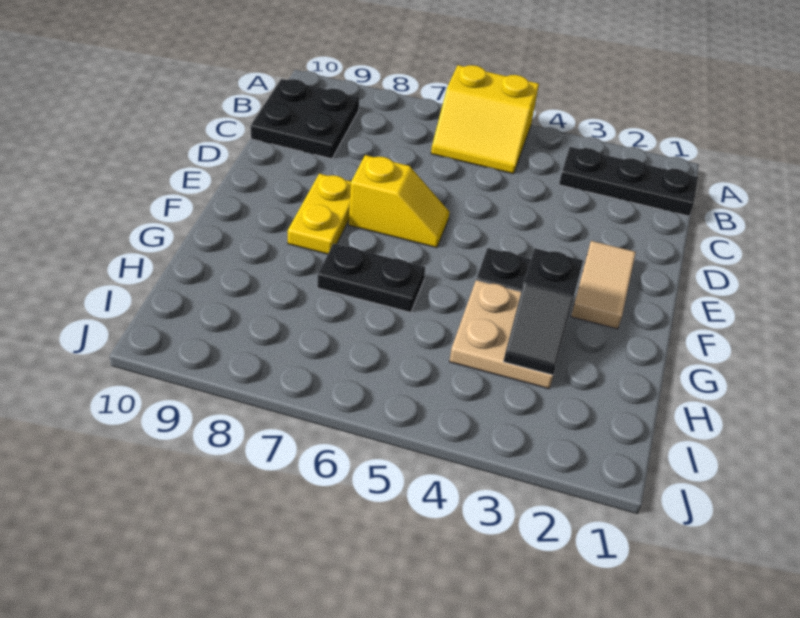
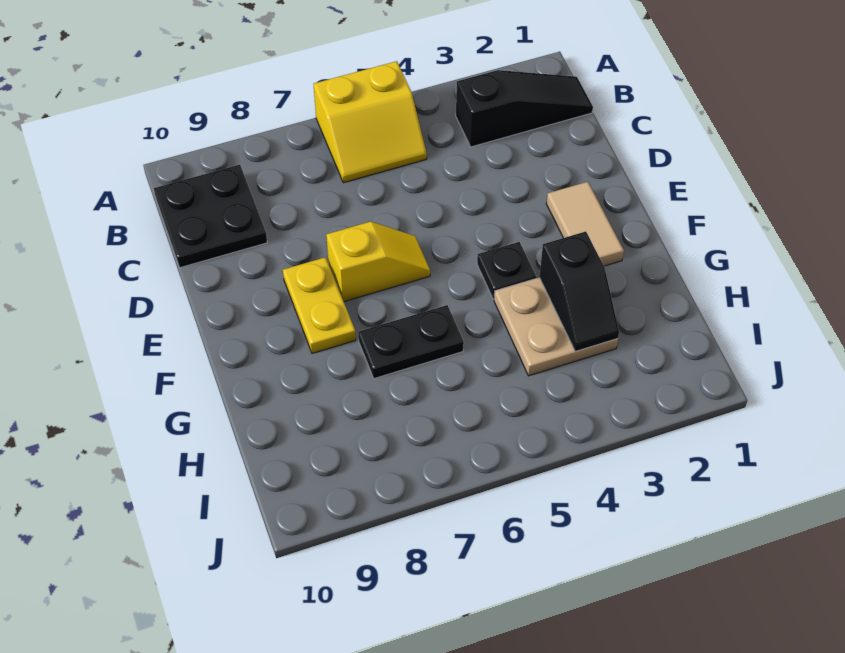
black plate B1:B3 level 1 -> black slope B1:B3 level 1 top 3

